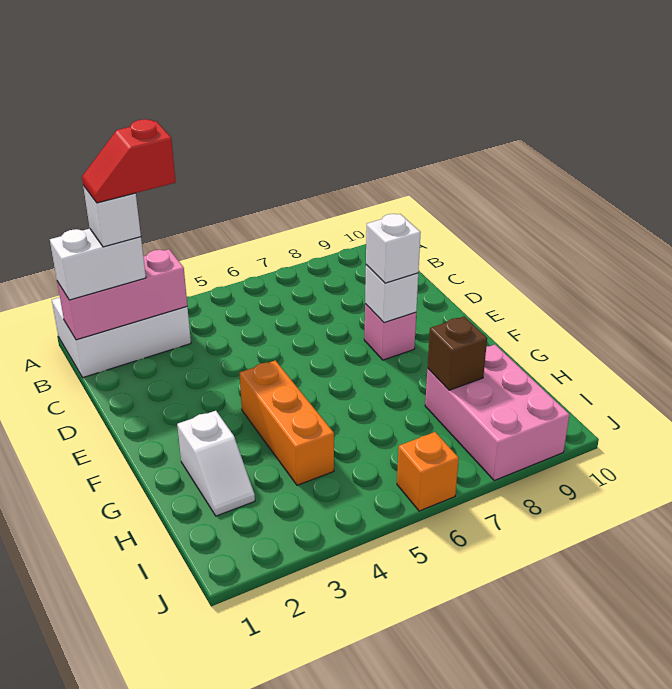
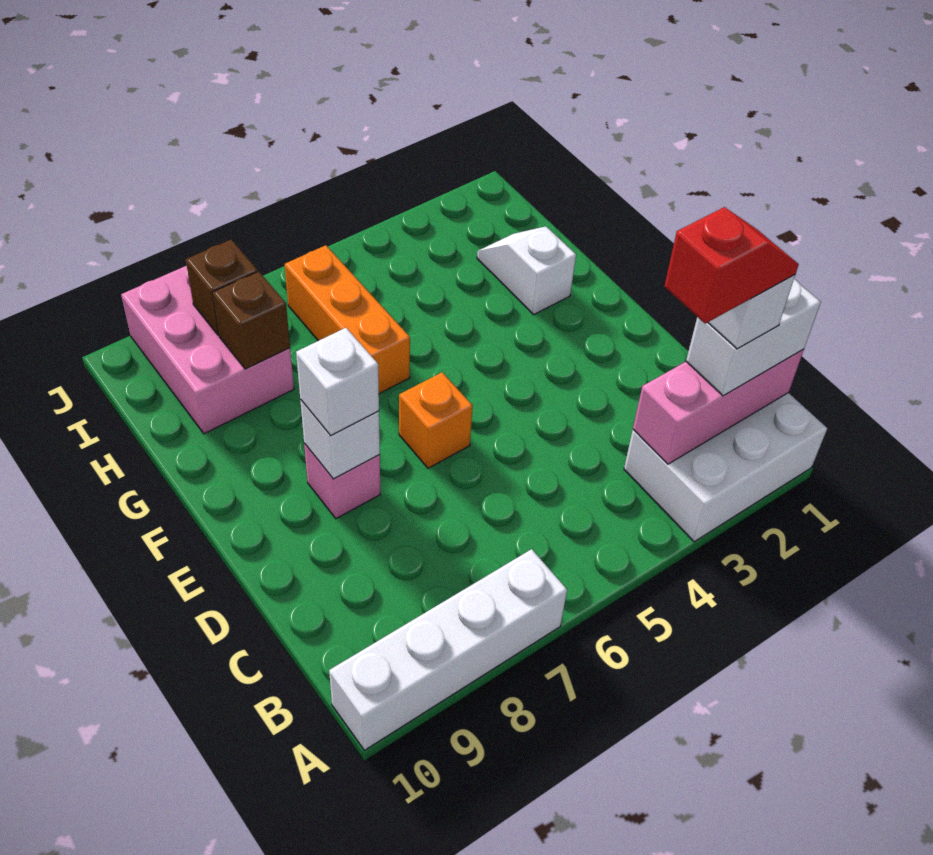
none -> white brick A7:A10 level 1
orange brick F4:H4 level 1 -> orange brick G6:I6 level 1
none -> brown brick I8 level 2
orange brick J6 level 1 -> orange brick E6 level 1

